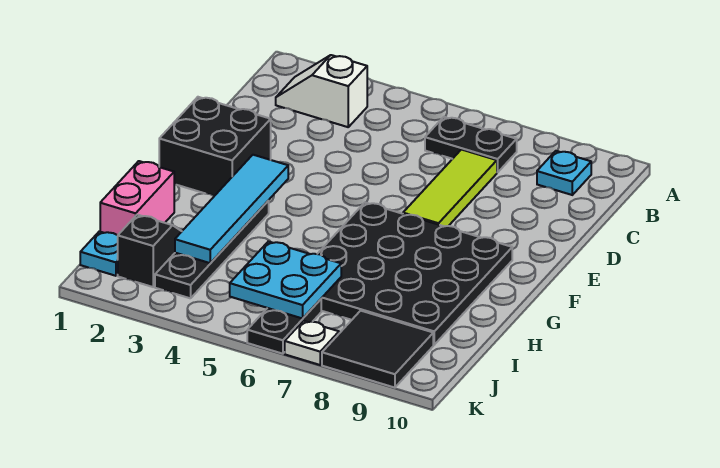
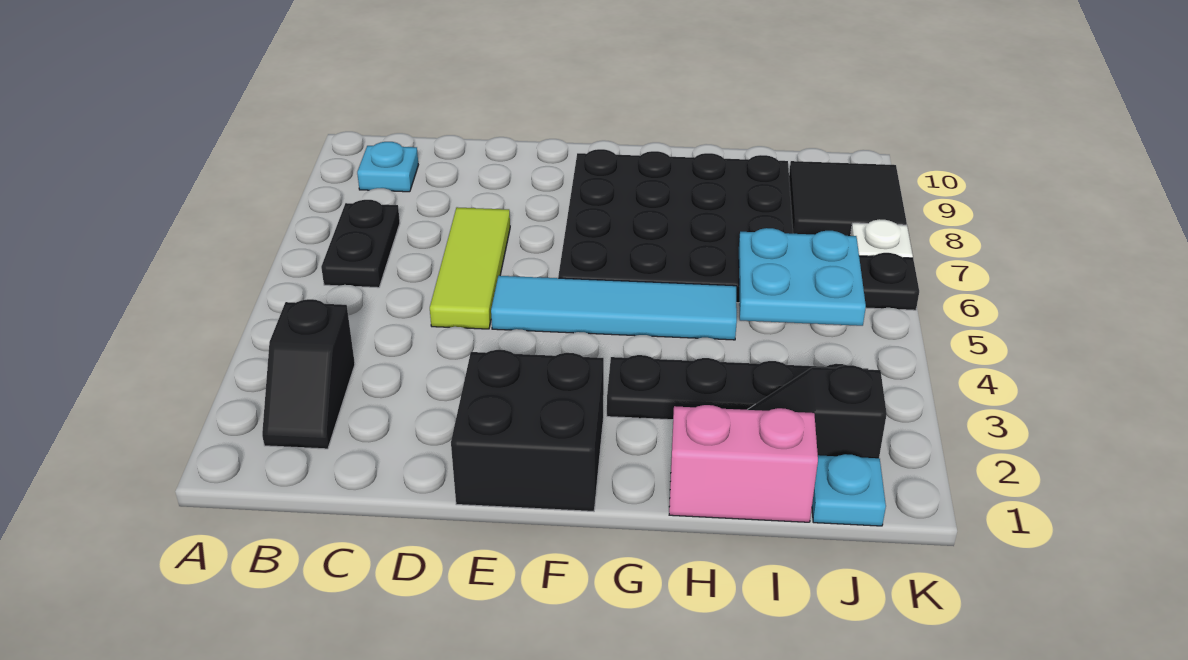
white slope B2:B3 level 1 top 3 -> black slope B2:B3 level 1 top 3
lime tile C7:E7 level 1 -> lime tile D5:D7 level 1
cyan tile F3:I3 level 2 -> cyan tile E5:H5 level 1

